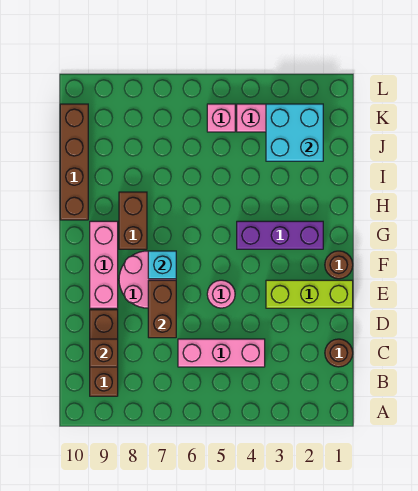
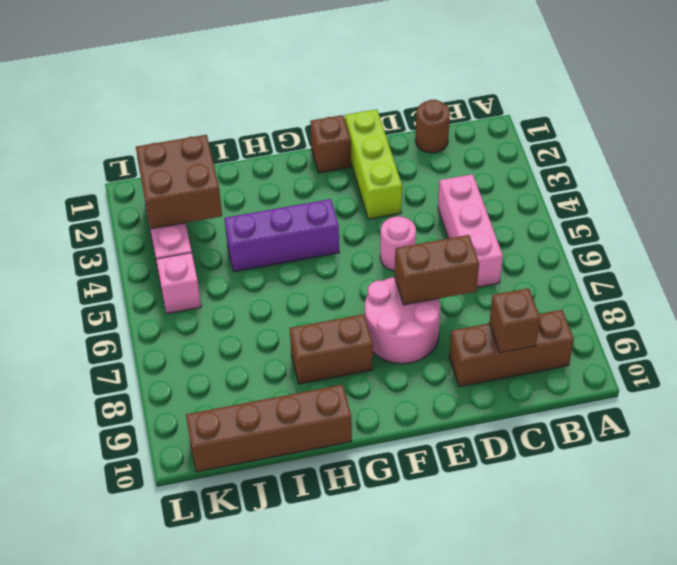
pink brick E9:G9 level 1 -> none
brown round brick F1 level 1 -> brown brick F1 level 1
cyan brick F7 level 2 -> none
purple brick G2:G4 level 1 -> purple brick G4:I4 level 1
cyan brick J2:K3 level 2 -> brown brick J2:K3 level 2

